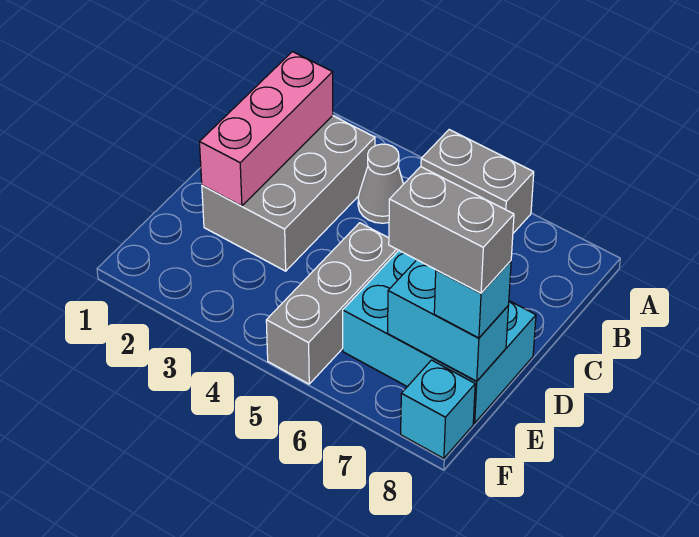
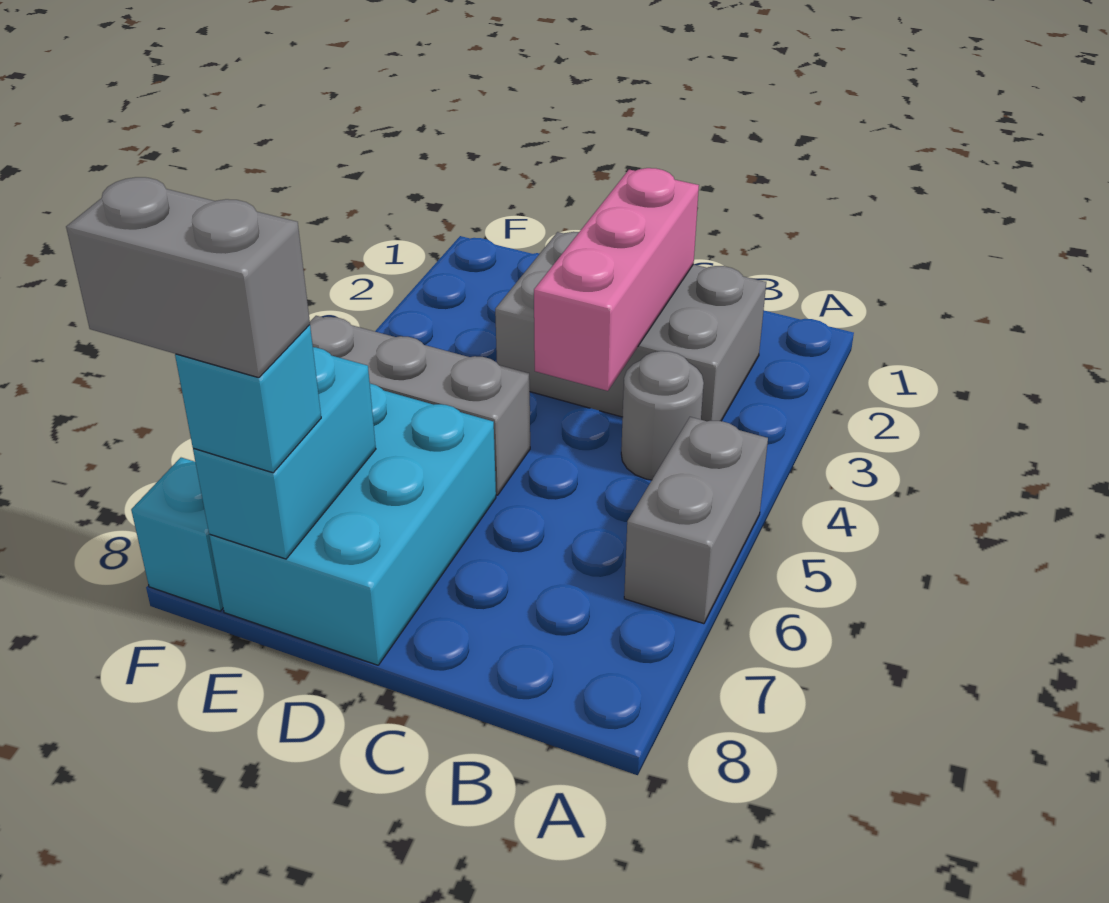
pink brick B2:D2 level 2 -> pink brick C2:C4 level 2
grey cone B4 level 1 -> grey round brick B4 level 1
grey brick E7:E8 level 4 -> grey brick E8:F8 level 4

